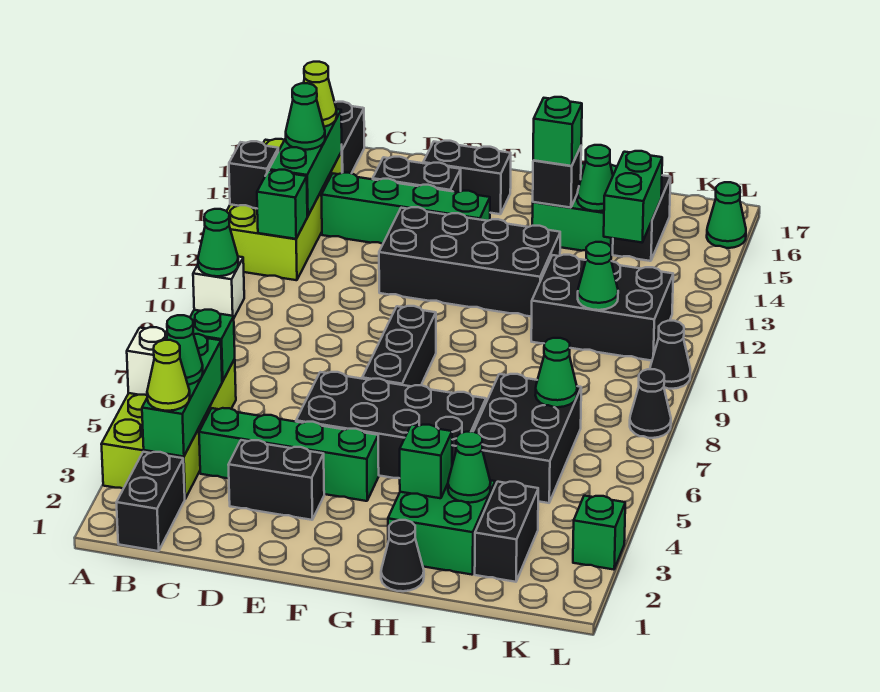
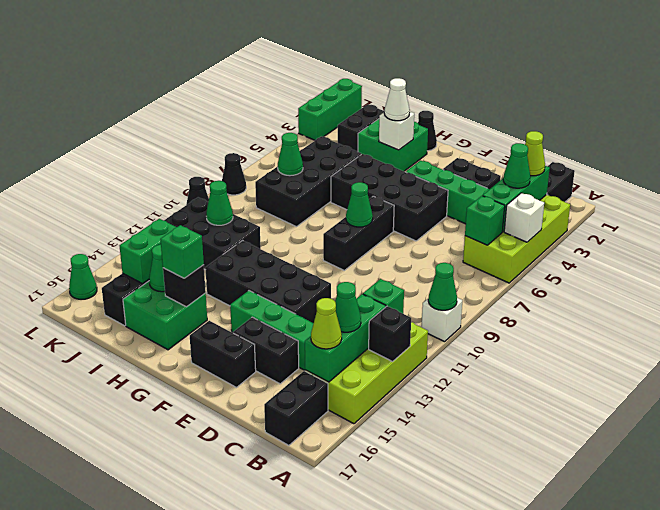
green brick H3 level 2 -> white brick H3 level 2
none -> white cone H3 level 3
green cone I3 level 2 -> green cone F8 level 2
black brick I5:J7 level 1 -> black brick I5:J8 level 1
green brick L3 level 1 -> green brick L1:L3 level 1

